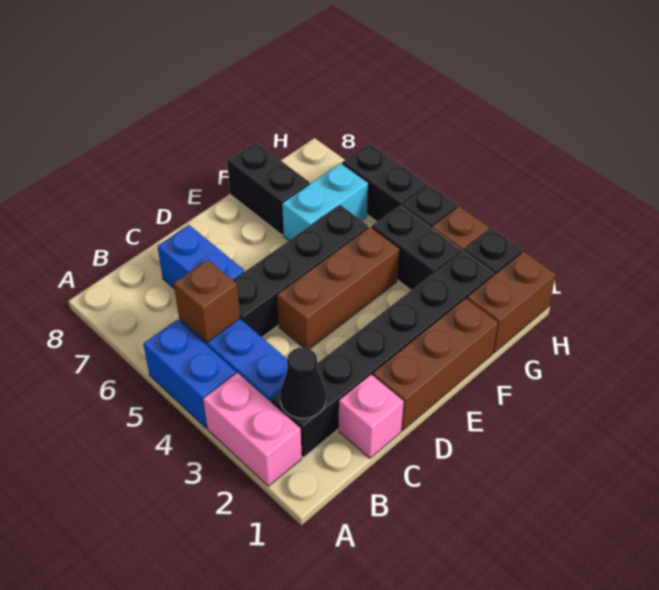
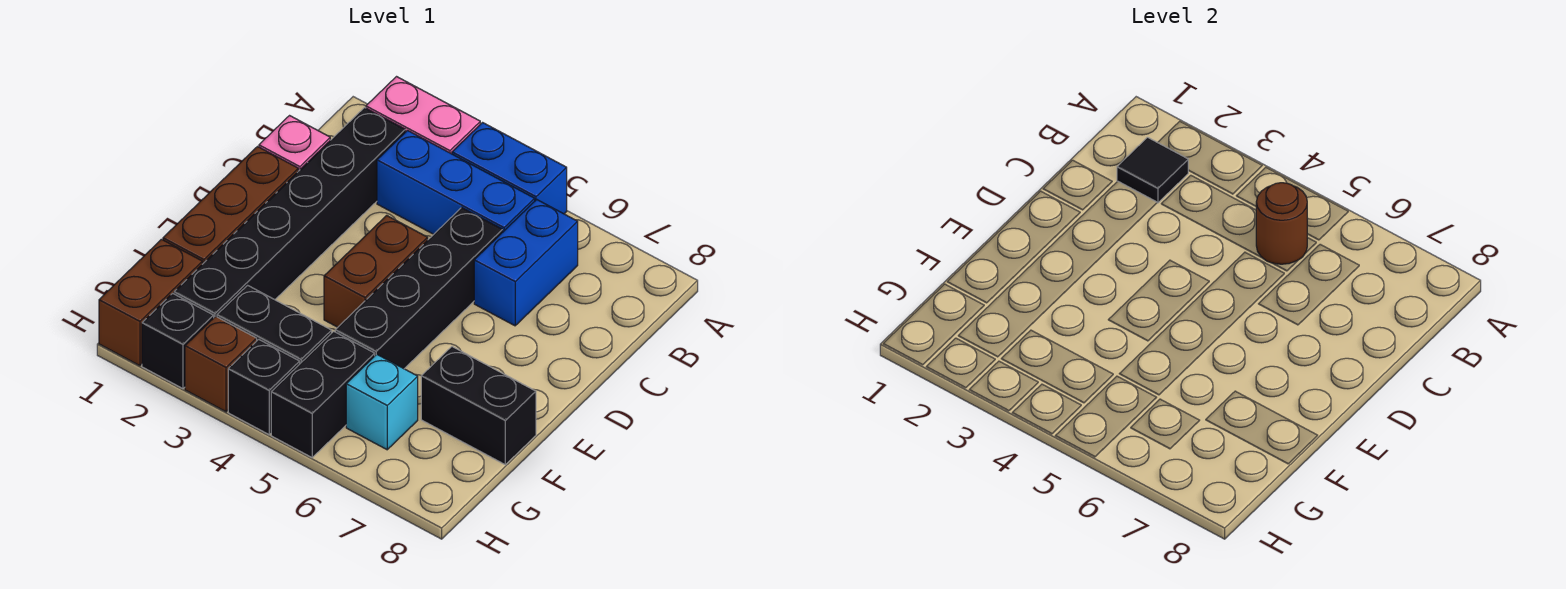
black cone B2 level 2 -> black tile B2 level 2
brown brick B5 level 2 -> brown round brick B5 level 2
blue brick C6:C7 level 1 -> blue brick B6:C6 level 1
brown brick D4:F4 level 1 -> brown brick D4:E4 level 1
cyan brick F6:G6 level 1 -> cyan brick G6 level 1
black brick H5:H6 level 1 -> black brick G5:H5 level 1

